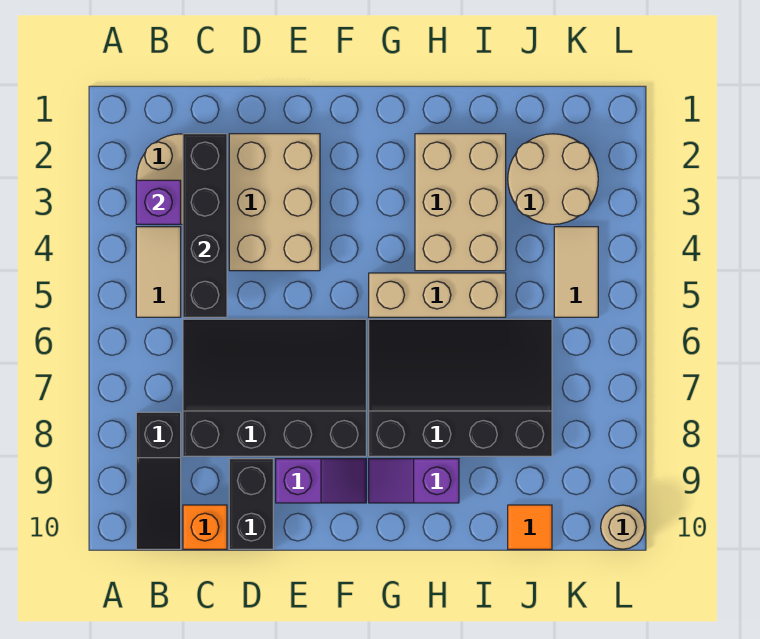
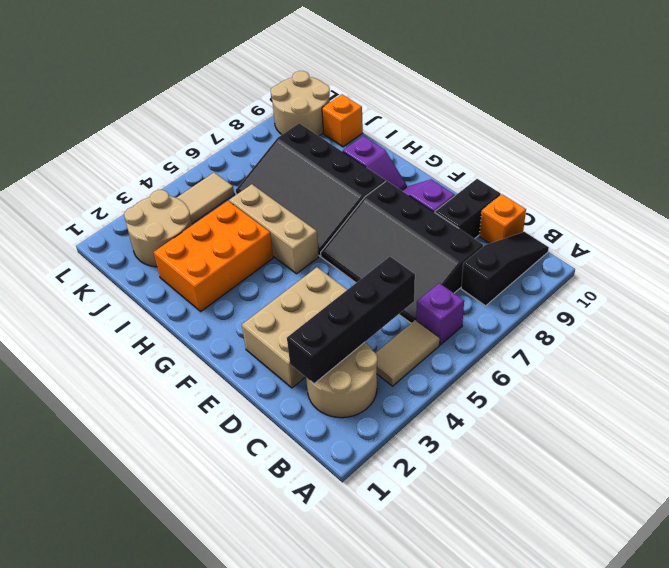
purple brick B3 level 2 -> purple brick B6 level 1
tan brick H2:I4 level 1 -> orange brick H2:I4 level 1
orange tile J10 level 1 -> orange brick J10 level 1
tan round brick L10 level 1 -> tan round brick K9:L10 level 1

